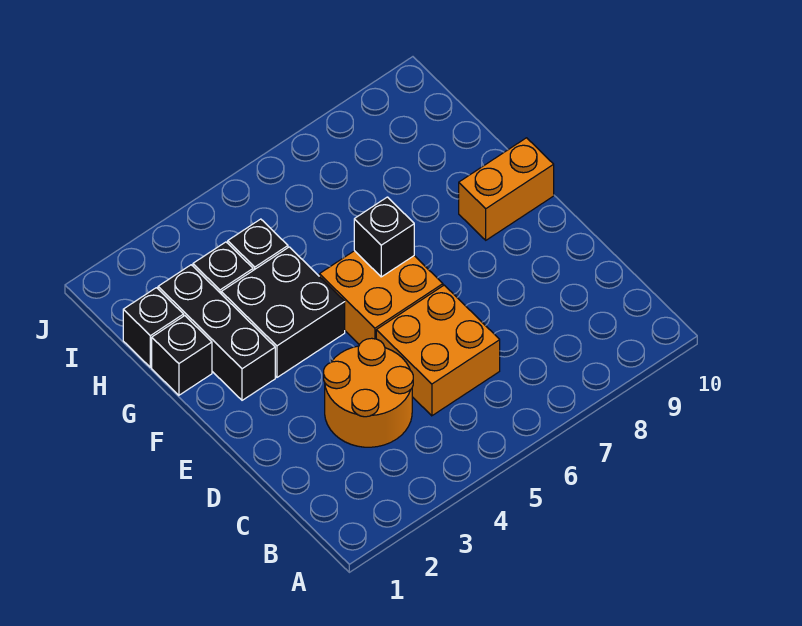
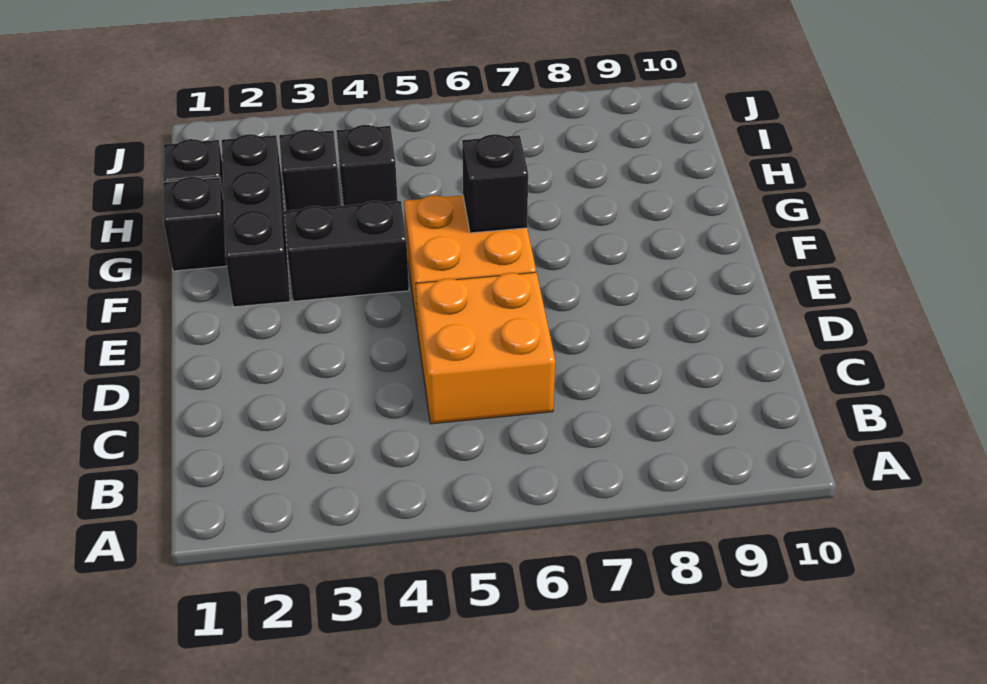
orange round brick C3:D4 level 1 -> none
black brick F3:G4 level 1 -> black brick F3:F4 level 1
orange brick F9:F10 level 1 -> none

